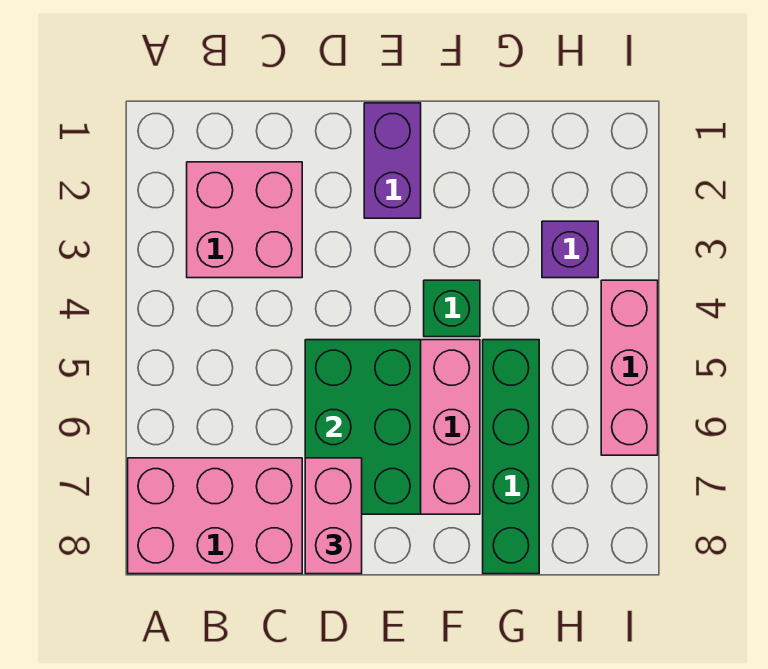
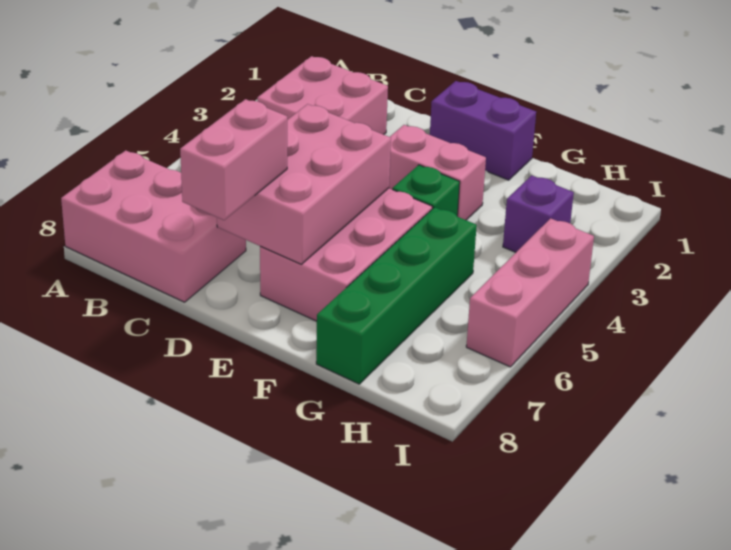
green brick D5:E7 level 2 -> pink brick D5:E7 level 2
purple brick E1:E2 level 1 -> purple brick E1:F1 level 1
none -> pink brick E3:F3 level 1

